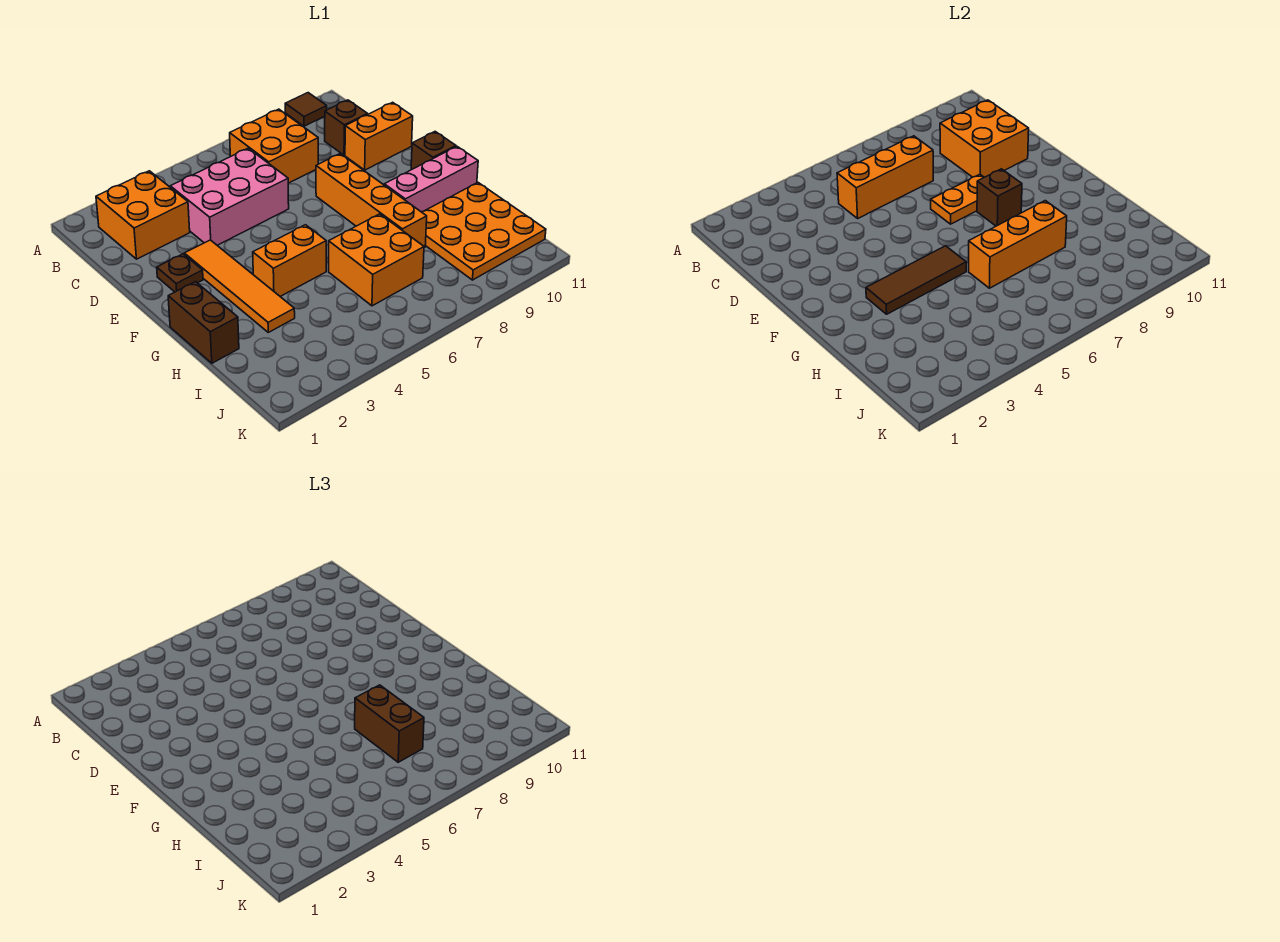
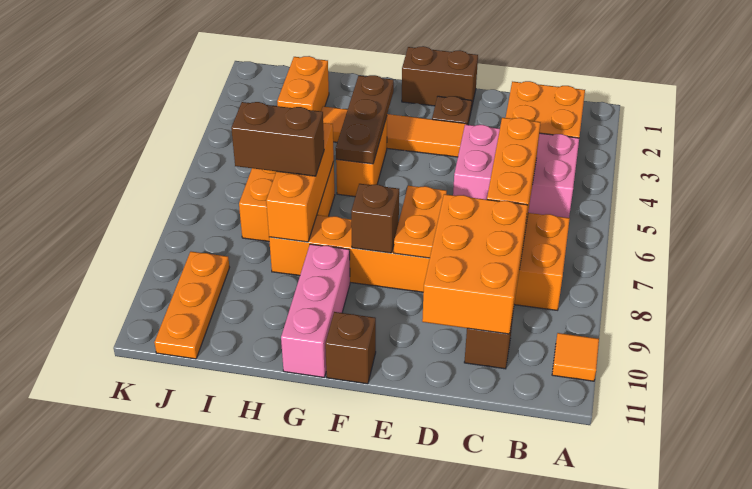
brown tile A10 level 1 -> orange tile A10 level 1
pink brick C4:D6 level 1 -> pink brick B4:D5 level 1
orange brick C9:D10 level 2 -> orange brick C8:D10 level 2
orange brick D10:D11 level 1 -> orange brick I2:I3 level 1
brown brick G1:H1 level 1 -> brown brick E1:F1 level 1
brown tile G3:G5 level 2 -> brown plate G3:G5 level 2
orange plate H9:J11 level 1 -> orange plate J9:J11 level 1

